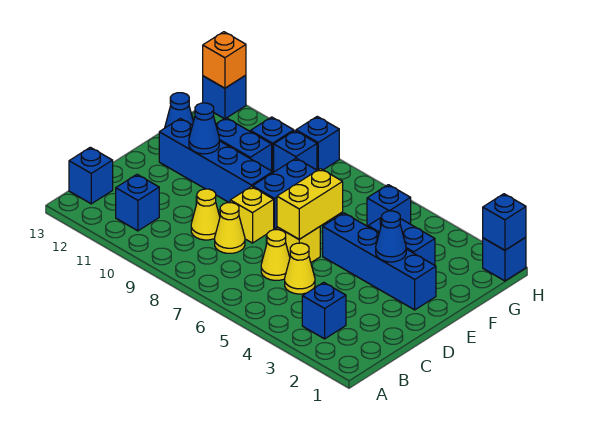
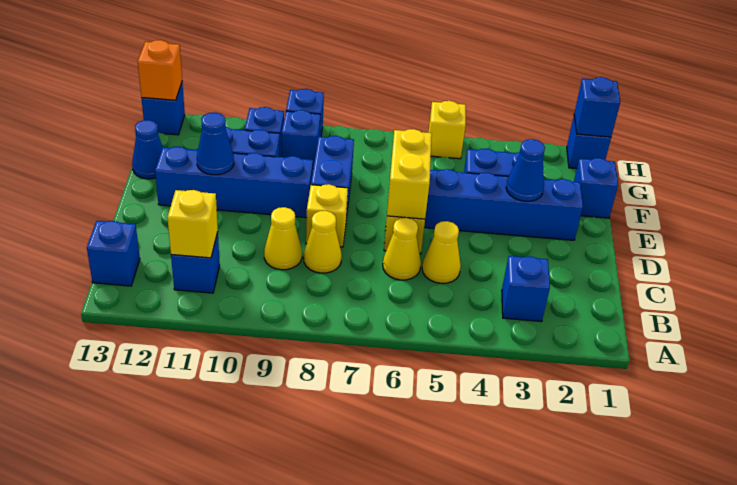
none -> yellow brick B11 level 2
blue brick G5 level 1 -> blue brick F1 level 1
none -> yellow brick H5 level 1

